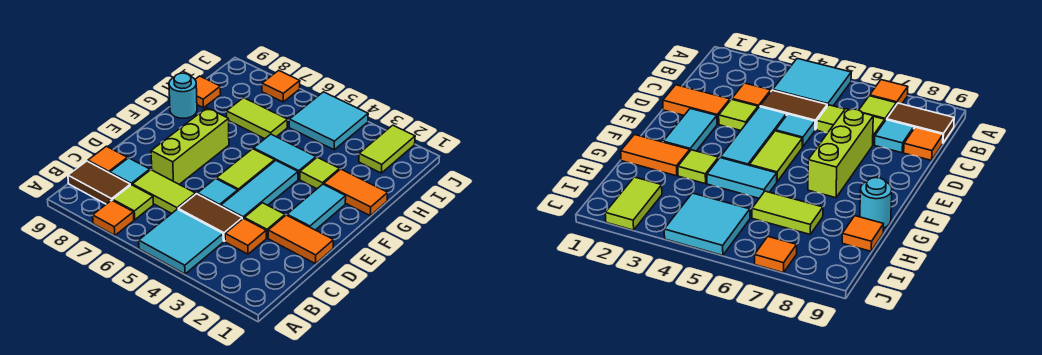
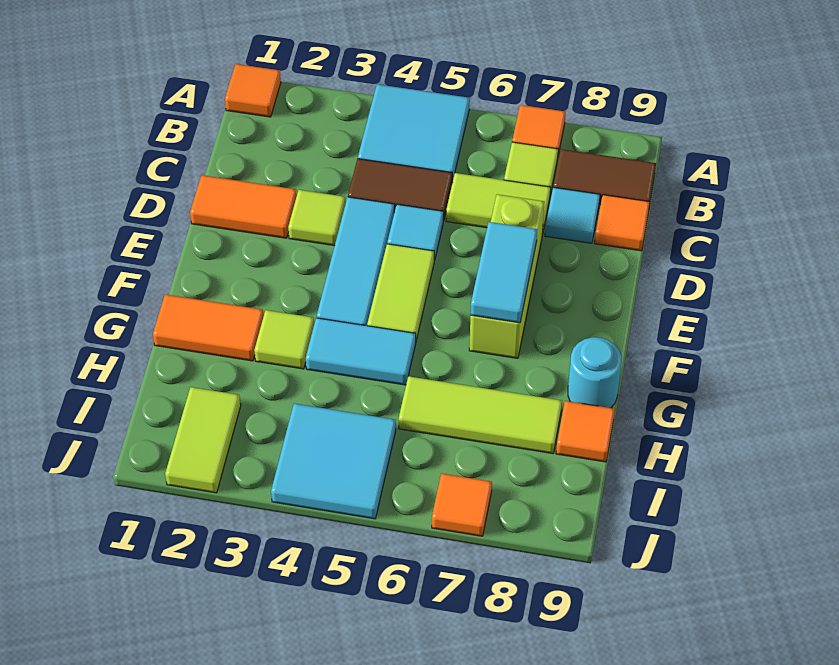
orange tile C3 level 1 -> orange tile A1 level 1
cyan tile E2:F2 level 1 -> cyan tile E7:F7 level 2
lime tile H6:H7 level 1 -> lime tile H6:H8 level 1

